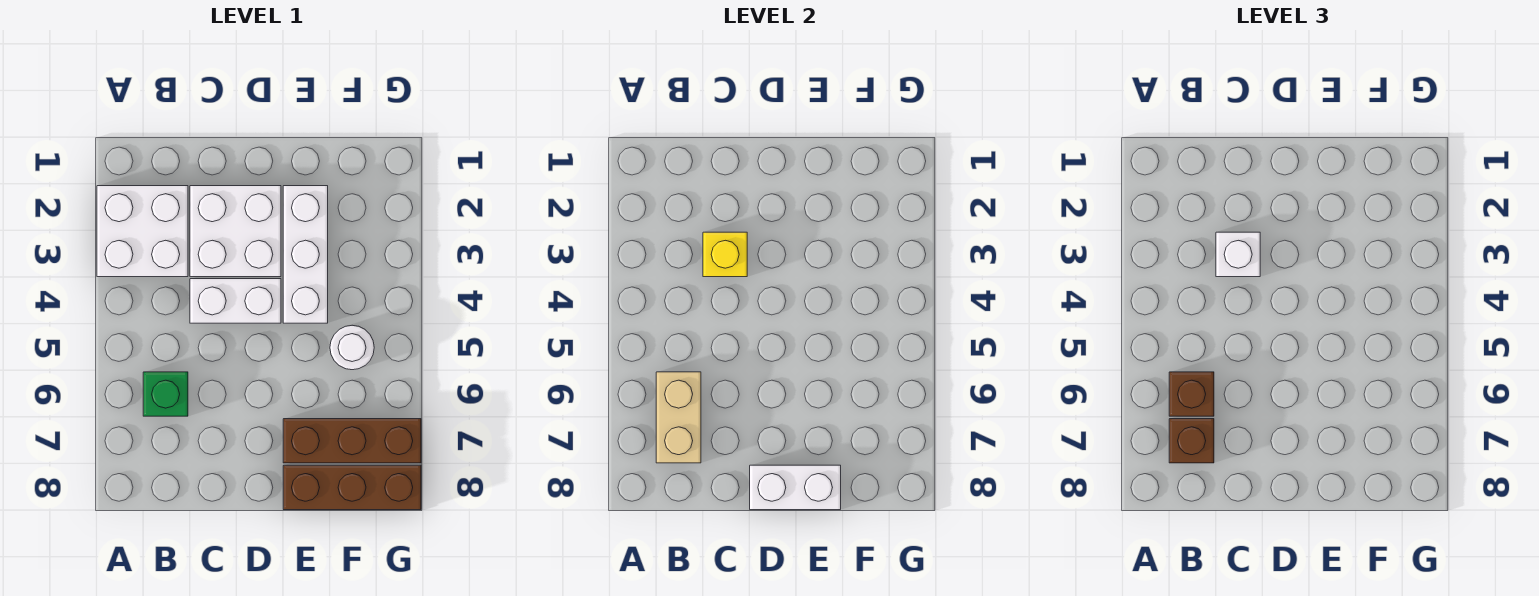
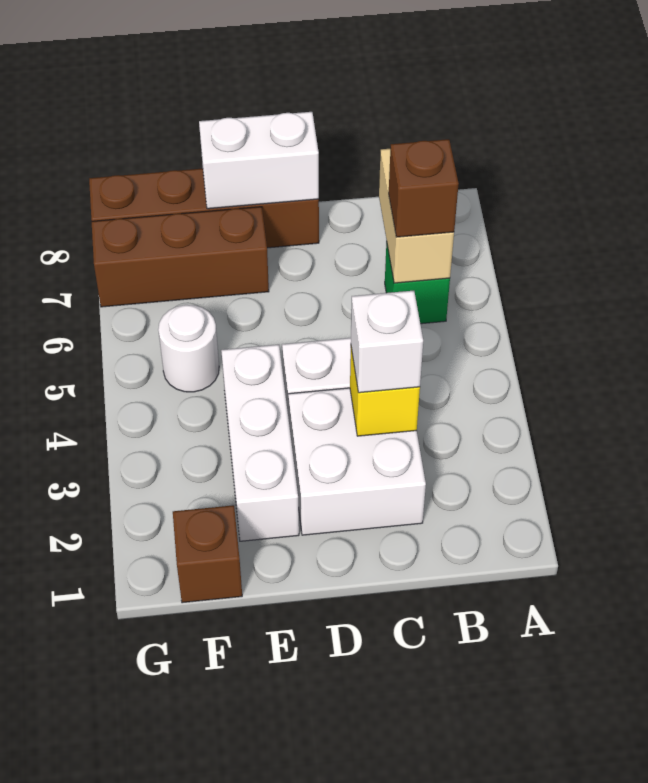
white brick A2:B3 level 1 -> none
brown brick B7 level 3 -> brown brick F1 level 1
brown brick E8:G8 level 1 -> brown brick D8:G8 level 1

